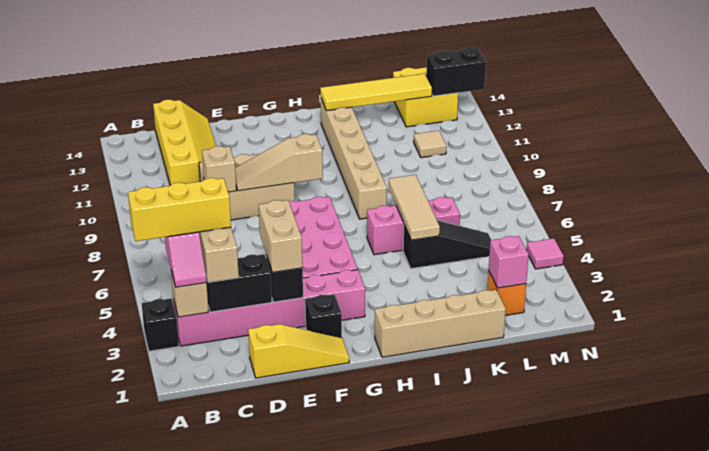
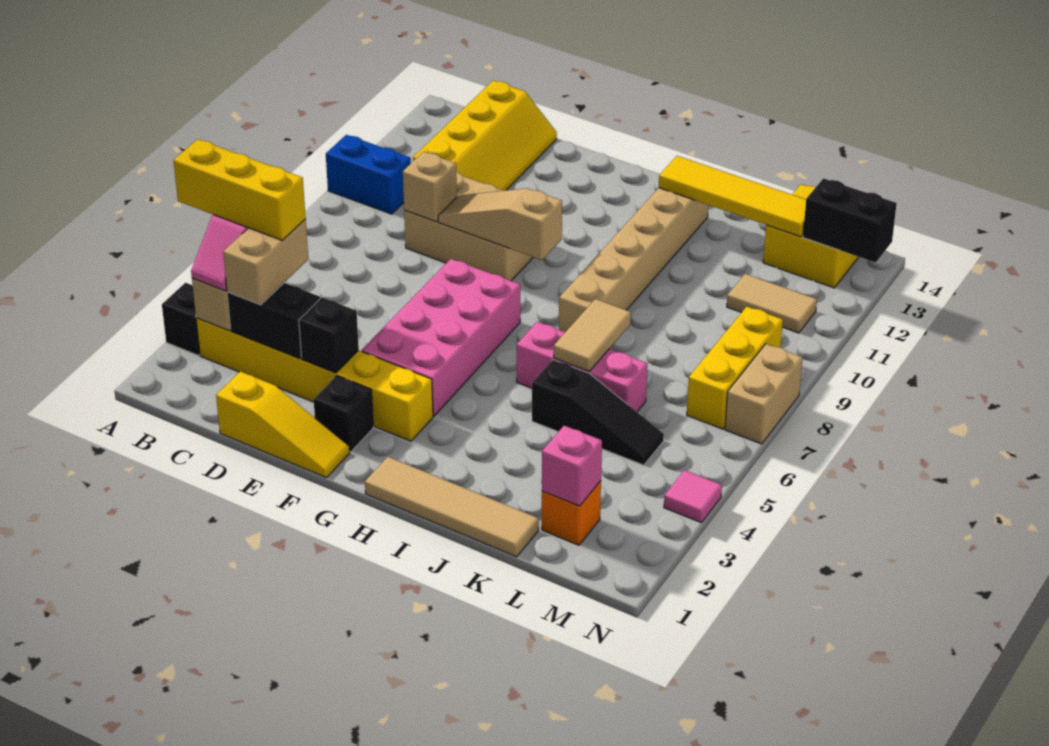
none -> blue brick A10:B10 level 1
pink brick B3:G3 level 1 -> yellow brick B3:G3 level 1
tan brick E3:E4 level 3 -> tan brick N7:N8 level 1
tan brick H1:K1 level 1 -> tan tile H1:K1 level 1
tan tile J5:J7 level 2 -> tan tile J6:J7 level 2
tan tile L11 level 1 -> tan tile L11:M11 level 1
none -> yellow brick M7:M9 level 1

